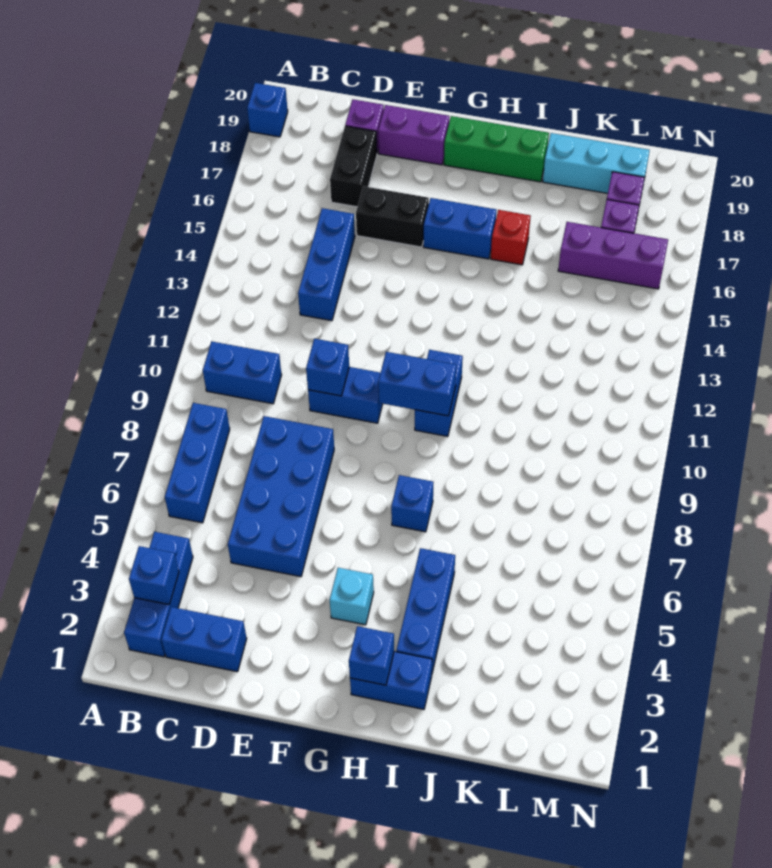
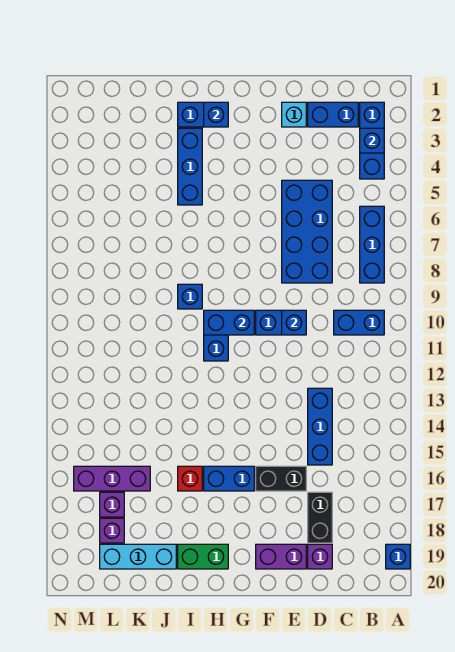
cyan brick G4 level 1 -> cyan brick E2 level 1
green brick G19:I19 level 1 -> green brick H19:I19 level 1
blue brick H7 level 1 -> blue brick I9 level 1

